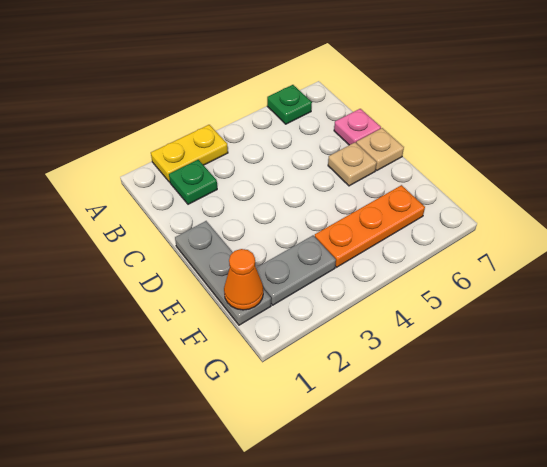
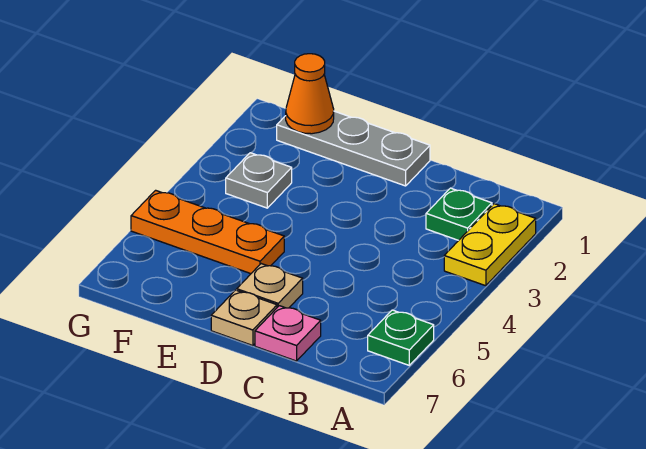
grey plate F2:F3 level 1 -> grey plate F3 level 1
orange plate F4:F6 level 1 -> orange plate E5:G5 level 1

